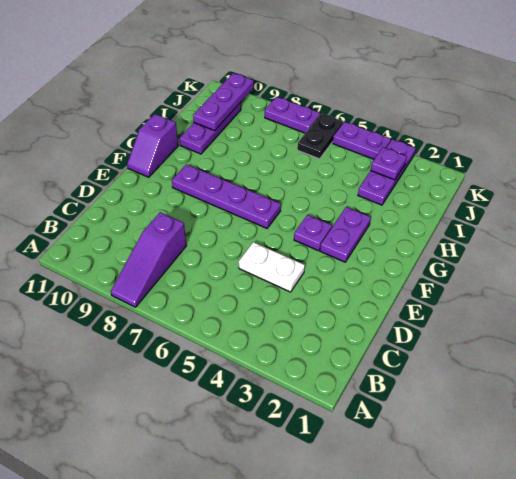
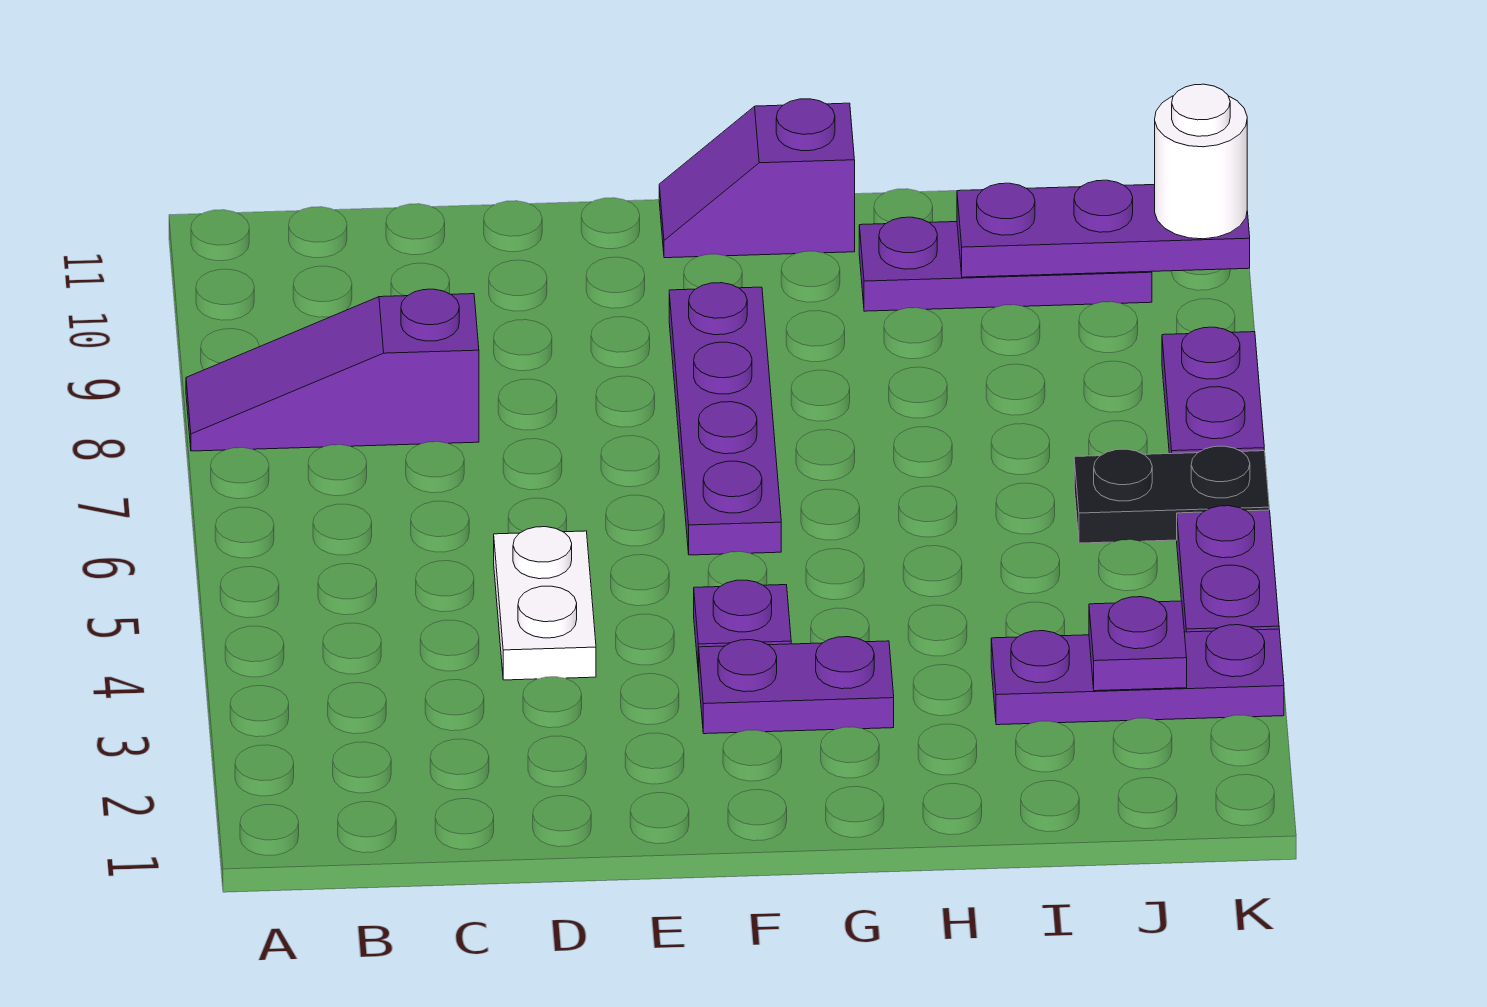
none -> white round brick K10 level 3

